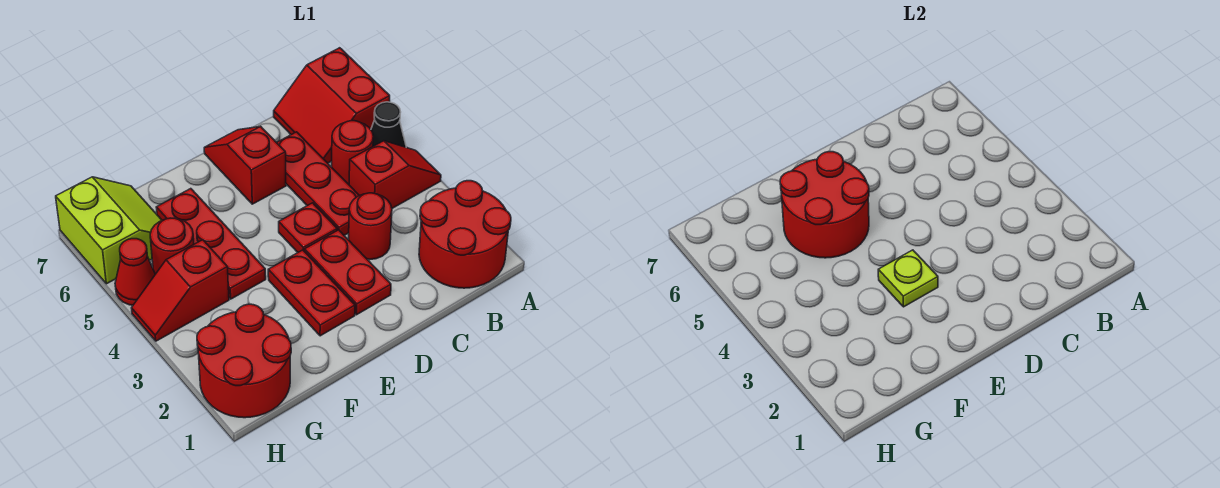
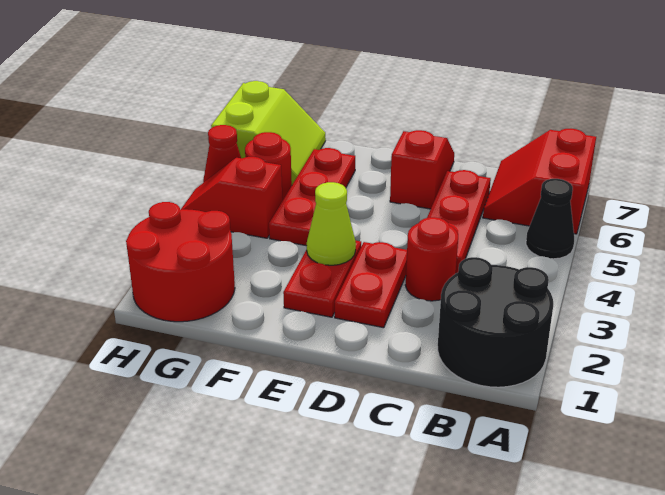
red round brick A1:B2 level 1 -> black round brick A1:B2 level 1
red slope A4:B4 level 1 top B -> none
red round brick B5 level 1 -> none
red plate D4 level 1 -> none
lime plate E3 level 2 -> lime cone E3 level 2
red round brick E5:F6 level 2 -> none

